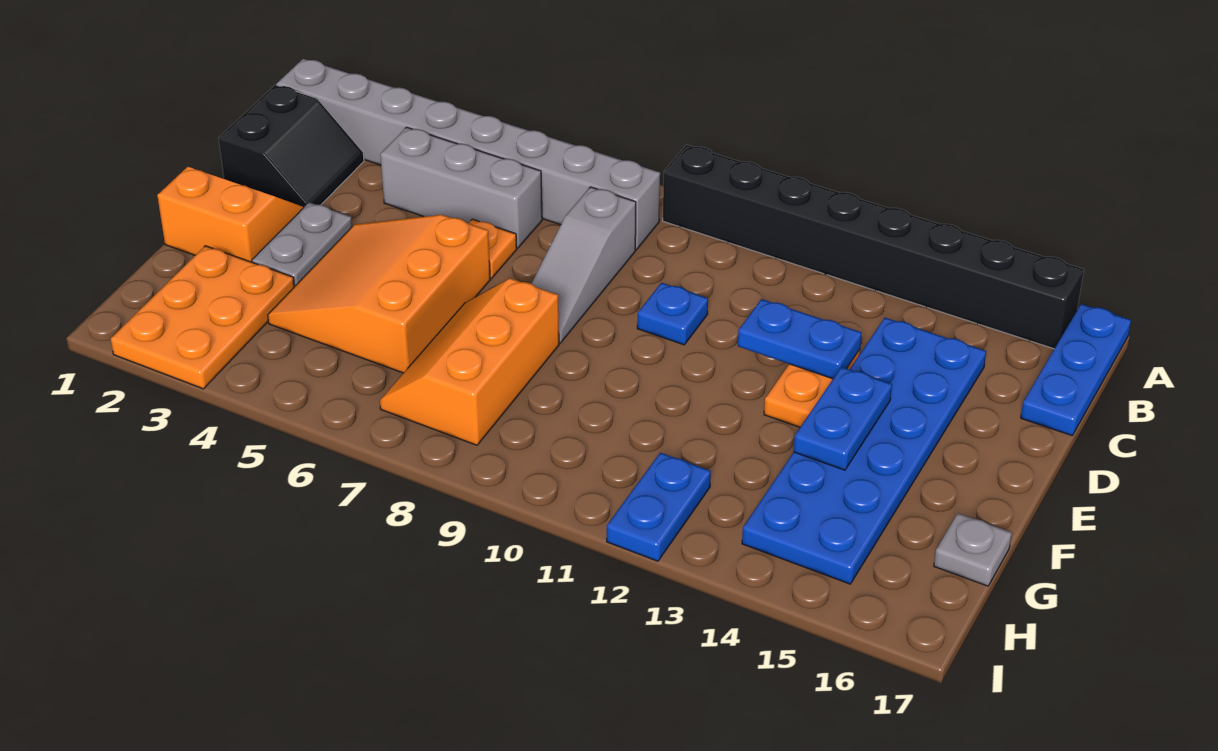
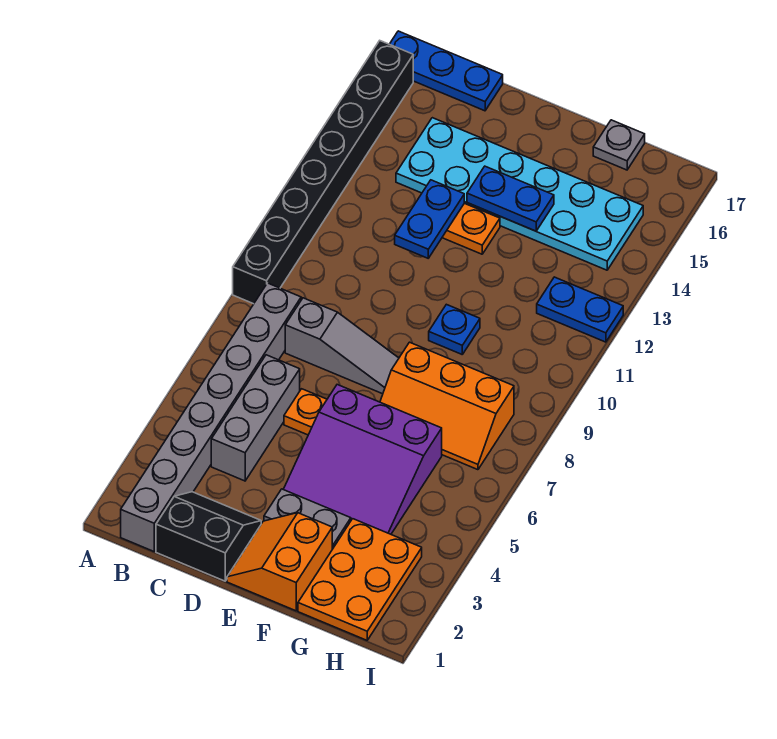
blue plate C14:H15 level 1 -> cyan plate C14:H15 level 1
blue plate D10 level 1 -> blue plate F10 level 1
orange slope E4:G6 level 1 top 6 -> purple slope E4:G6 level 1 top 6
orange plate G2:I3 level 1 -> orange plate G1:H3 level 1

